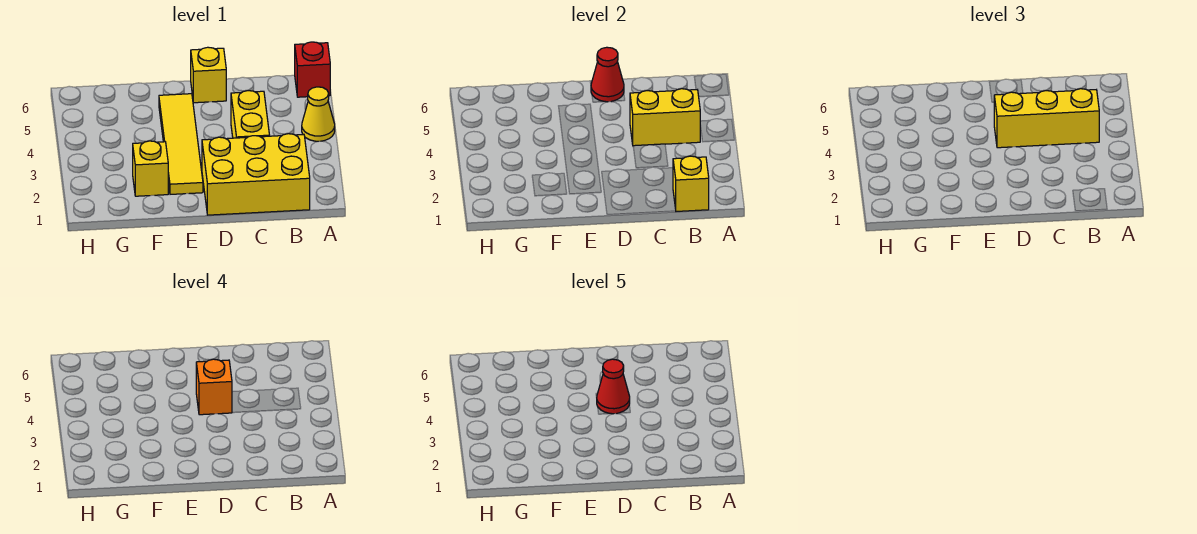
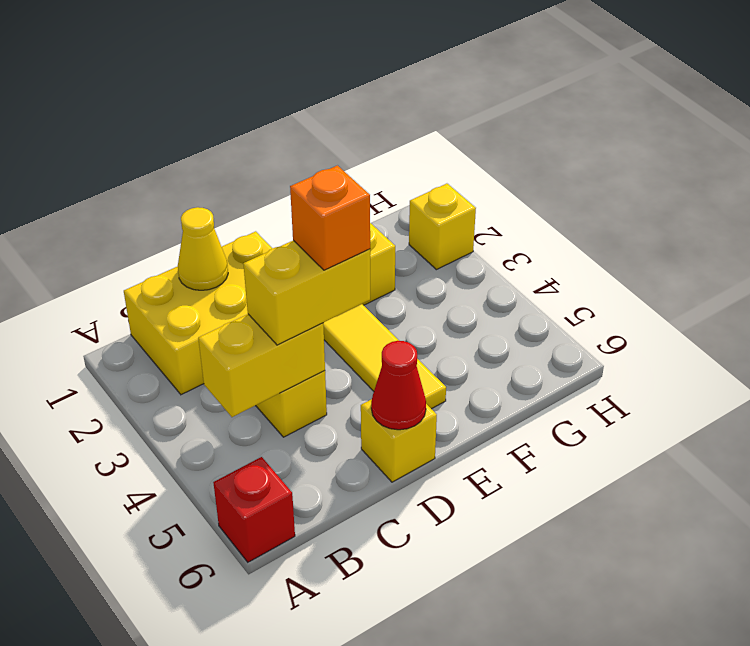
yellow cone A4 level 1 -> yellow cone C1 level 2
yellow brick B1 level 2 -> yellow brick H2 level 1
yellow brick B4:D4 level 3 -> yellow brick C4:D4 level 3
red cone D4 level 5 -> none

